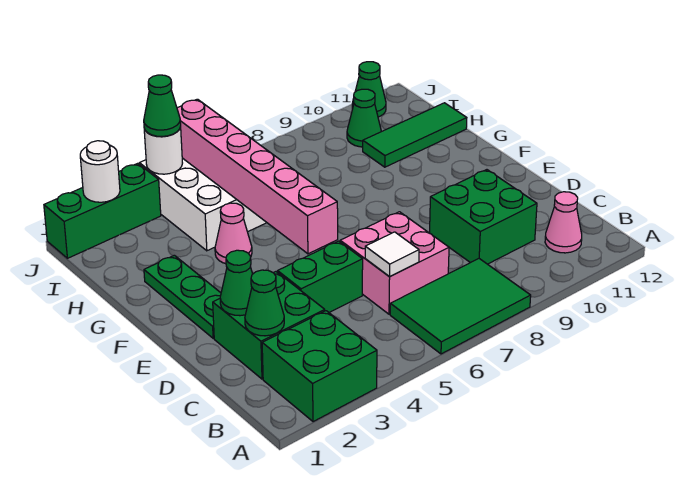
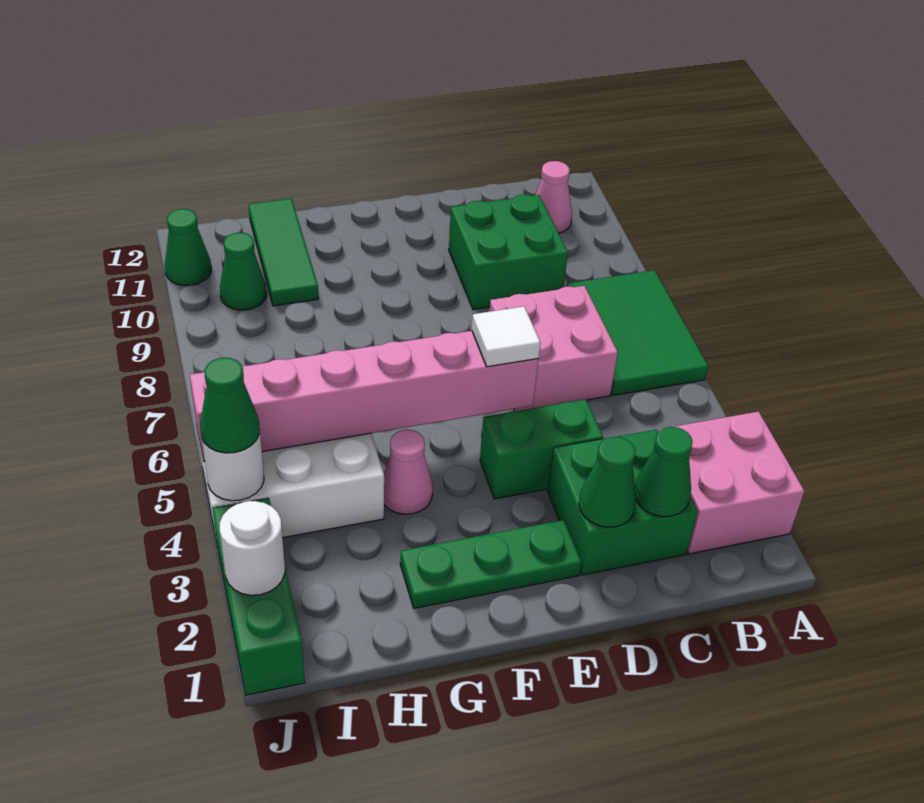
green brick A2:B3 level 1 -> pink brick A2:B3 level 1
white tile C6 level 2 -> white tile E5 level 3
green brick D4:D5 level 1 -> green brick D4:E4 level 1

